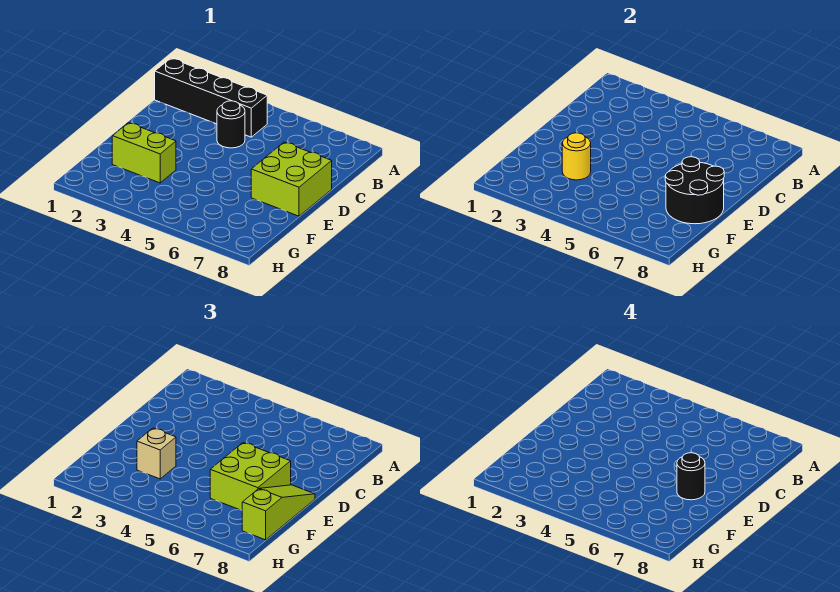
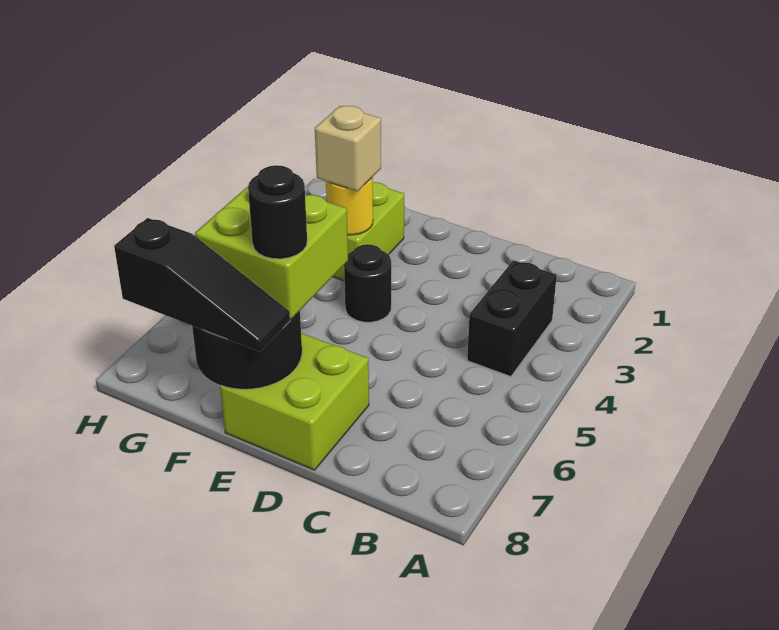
black brick B1:B4 level 1 -> black brick B3:B4 level 1
black round brick C4 level 1 -> black round brick E4 level 1
lime slope E8:G8 level 3 top G -> black slope E8:G8 level 3 top G

